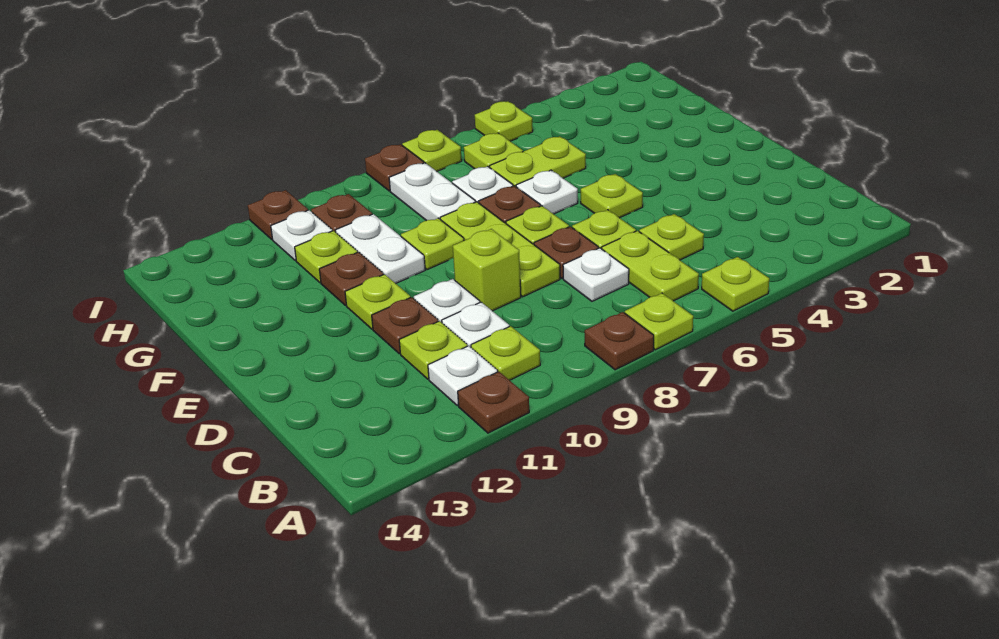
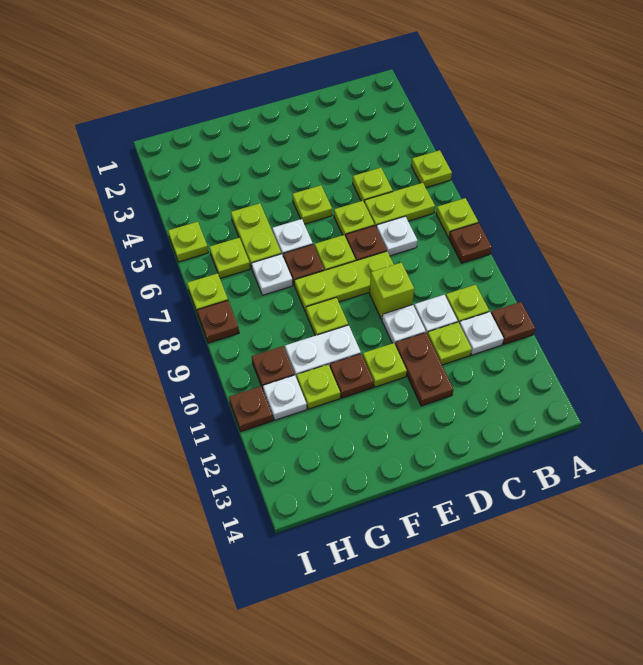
brown plate D11 level 1 -> brown plate D11:D12 level 1
white plate G8:H8 level 1 -> none

